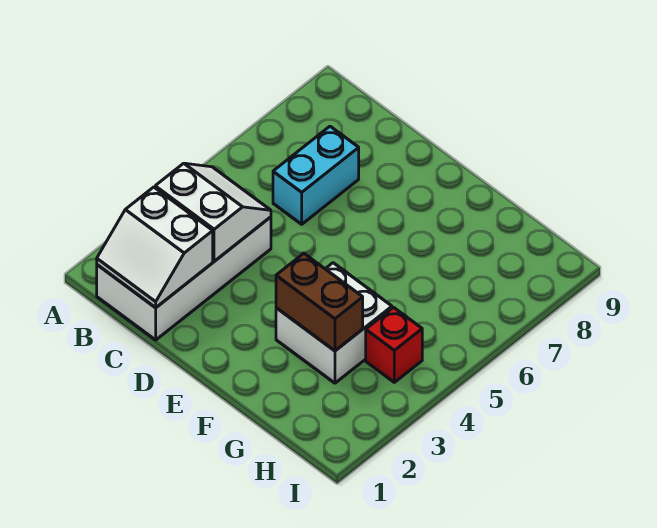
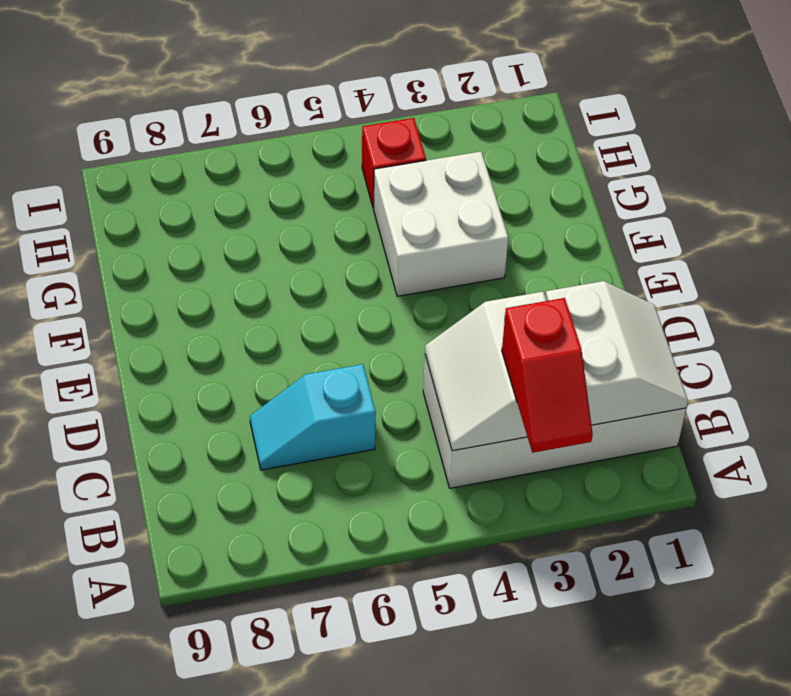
none -> red slope A3:B3 level 3 top B
cyan brick C6:C7 level 1 -> cyan slope C6:C7 level 1 top 6
brown brick F3:G3 level 2 -> none

